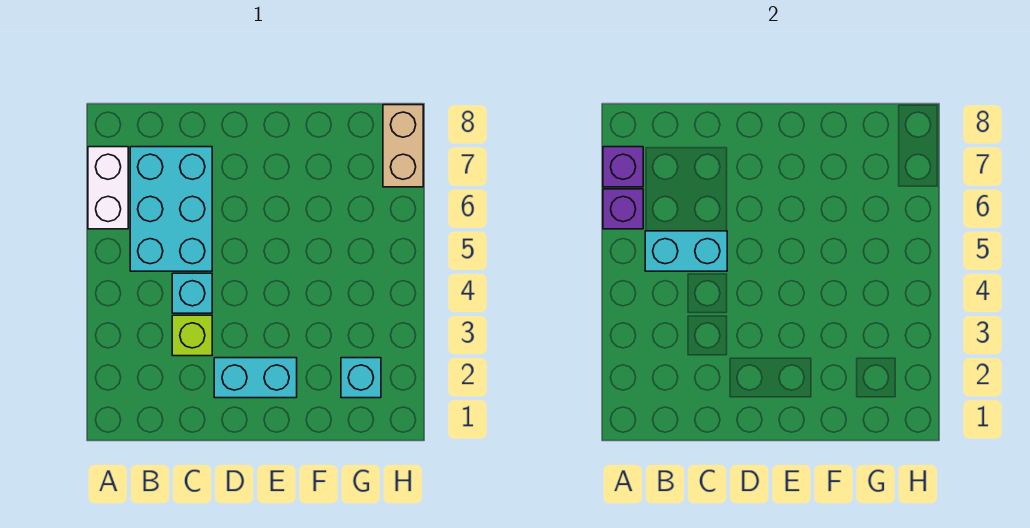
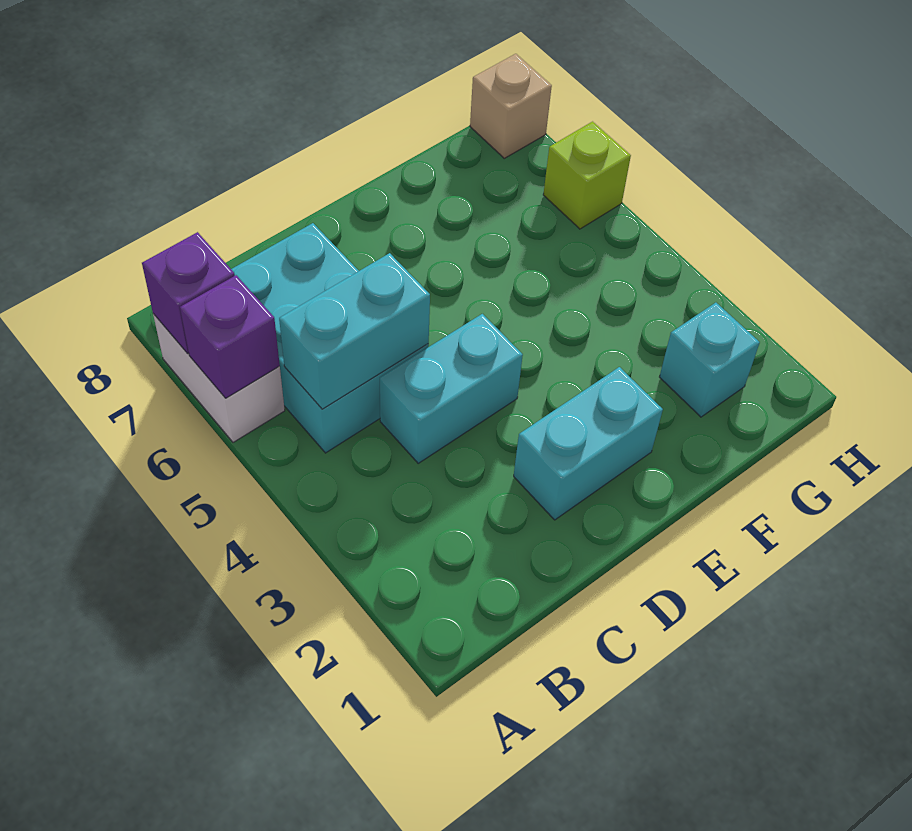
lime brick C3 level 1 -> lime brick H6 level 1
cyan brick C4 level 1 -> cyan brick C4:D4 level 1
tan brick H7:H8 level 1 -> tan brick H8 level 1

